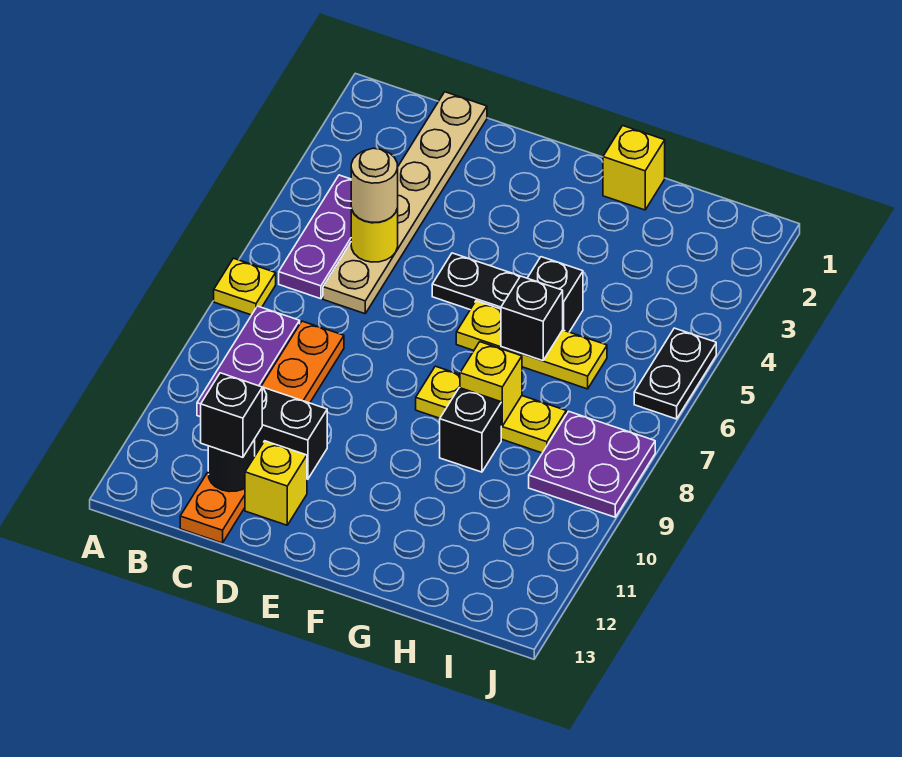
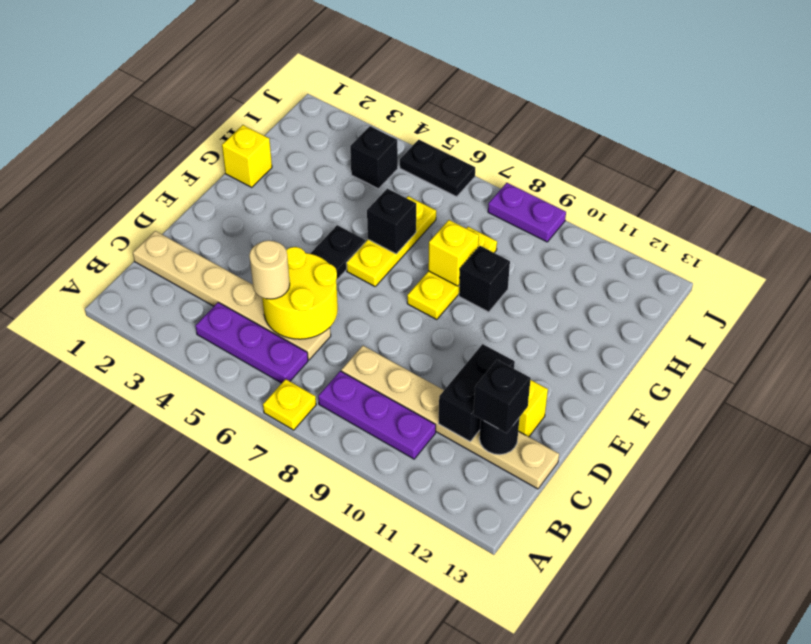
yellow round brick C5 level 2 -> yellow round brick C5:D6 level 2
orange plate C8:C13 level 1 -> tan plate C8:C13 level 1
black brick G5 level 1 -> black brick I4 level 1
purple plate I8:J9 level 1 -> purple plate J8:J9 level 1

